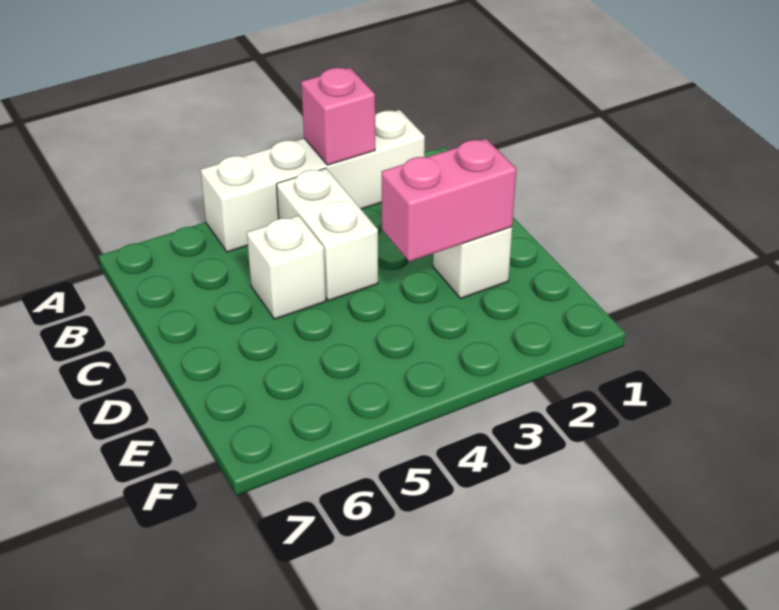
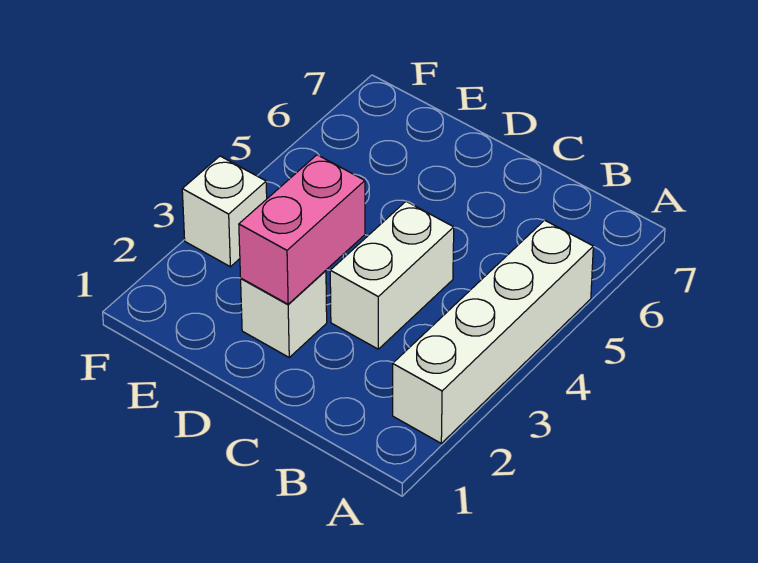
pink brick A3 level 2 -> none
white brick B4:C4 level 1 -> white brick C3:C4 level 1
white brick C5 level 1 -> white brick F3 level 1

